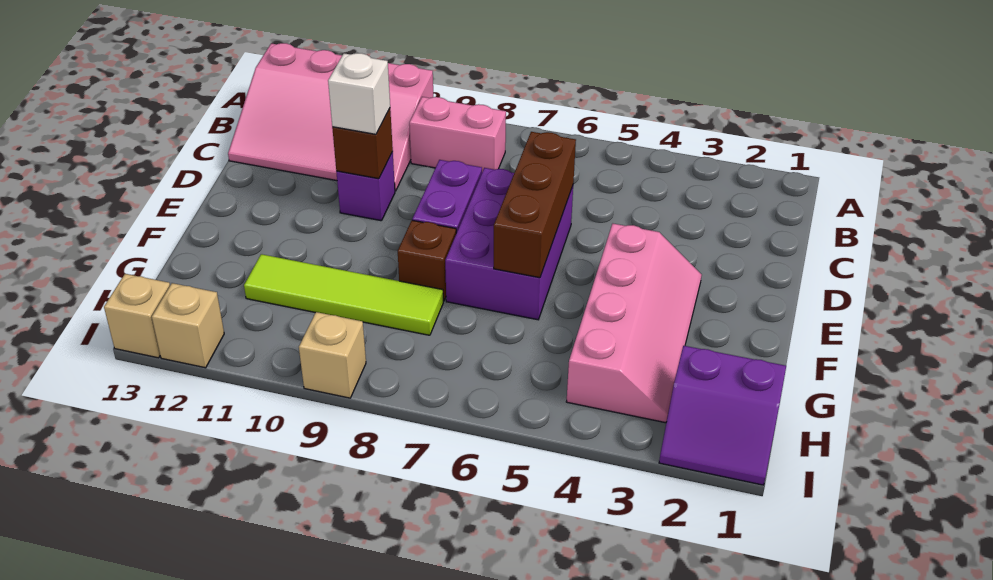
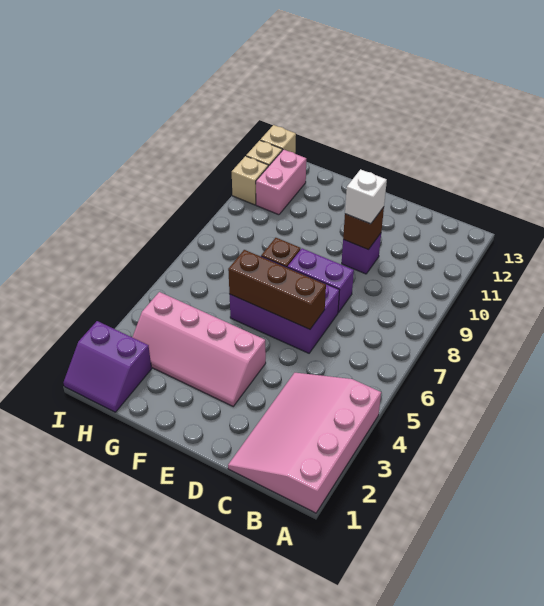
pink slope A10:C13 level 1 top A -> pink slope A1:C4 level 1 top A
pink brick B8:B9 level 1 -> pink brick H11:H12 level 1
lime tile G8:G11 level 1 -> none
purple slope H1:I2 level 1 top H -> purple slope H1:I2 level 1 top 2
tan brick I9 level 1 -> tan brick I11 level 1

